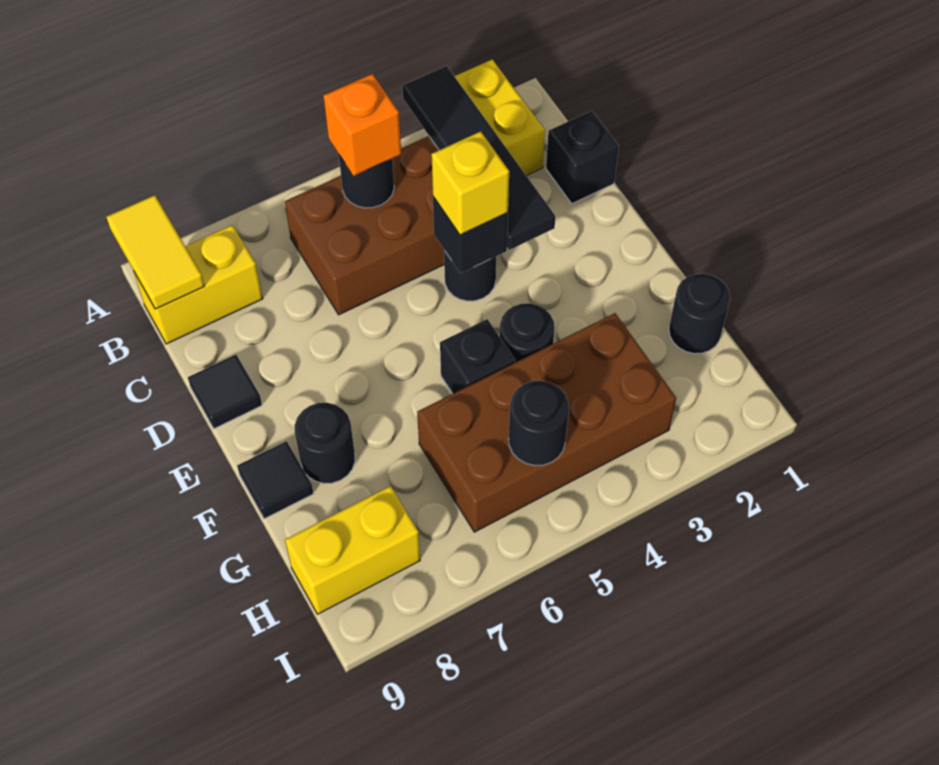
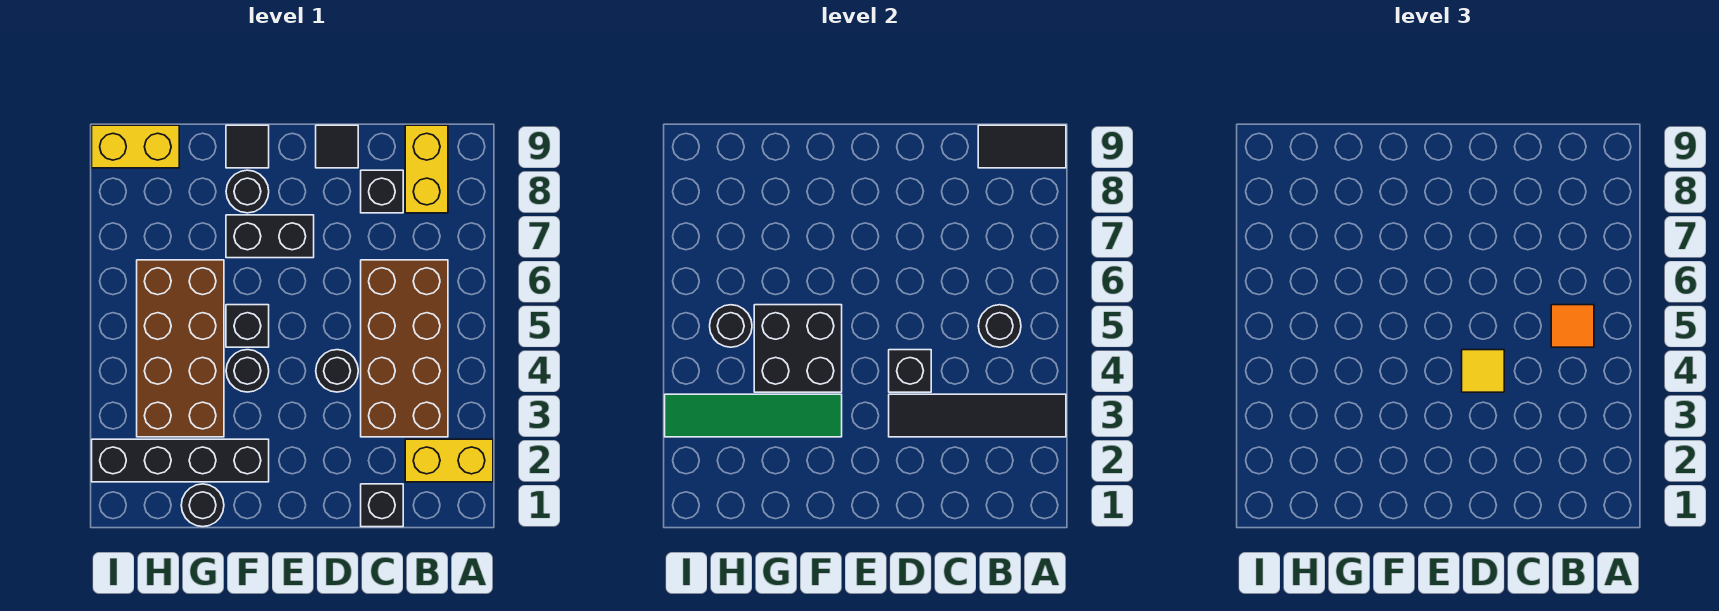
yellow tile A9:B9 level 2 -> black tile A9:B9 level 2
orange brick B5 level 3 -> orange tile B5 level 3
none -> black brick C8 level 1
yellow brick D4 level 3 -> yellow tile D4 level 3
none -> black brick E7:F7 level 1
none -> black brick F2:I2 level 1
none -> green tile F3:I3 level 2
none -> black brick F4:G5 level 2
yellow brick H8:H9 level 1 -> yellow brick H9:I9 level 1

